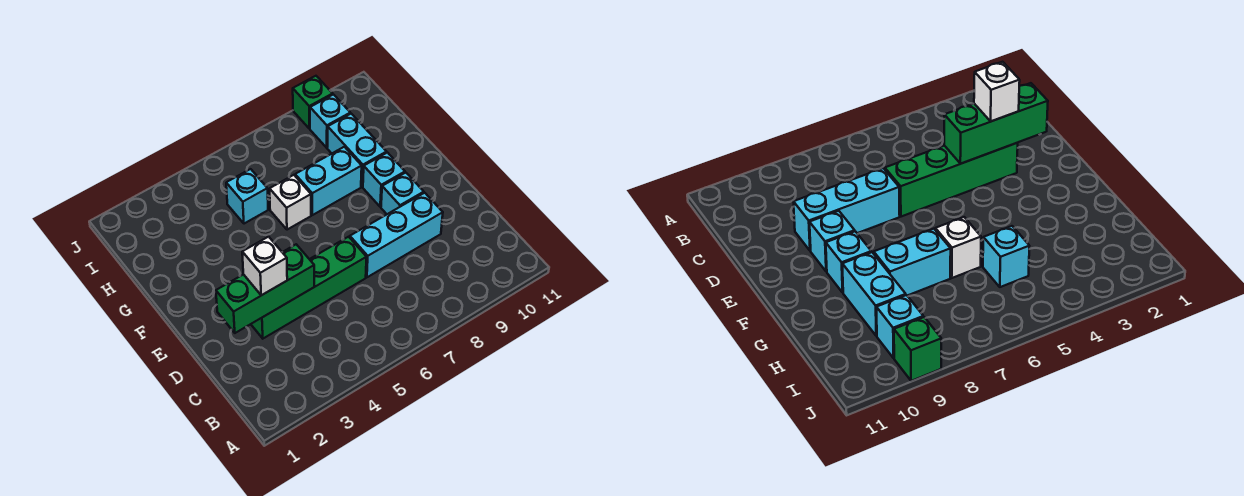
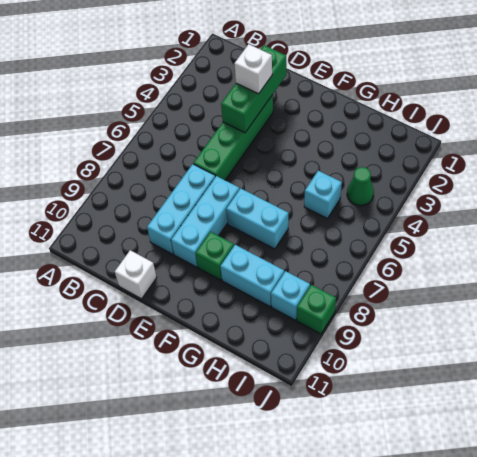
cyan brick E9 level 1 -> cyan brick E7:E9 level 1
cyan brick F9 level 1 -> green brick F9 level 1
white brick G6 level 1 -> white brick D11 level 1
cyan brick G7:G8 level 1 -> cyan brick F7:G7 level 1
none -> green cone I4 level 1

